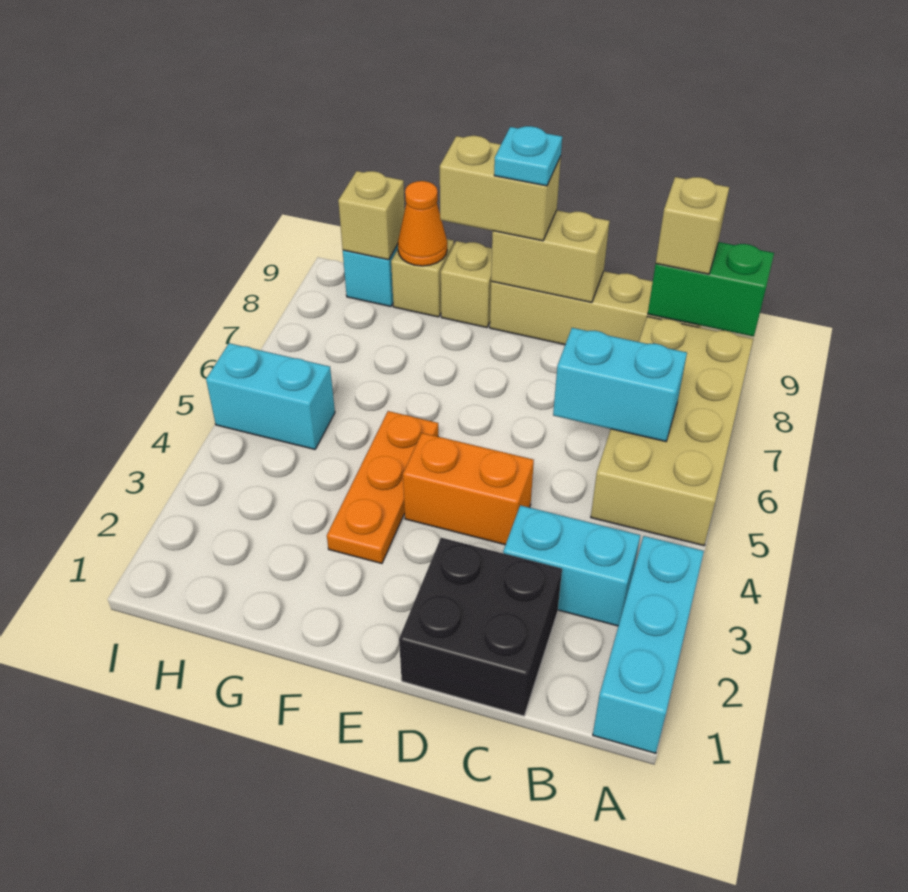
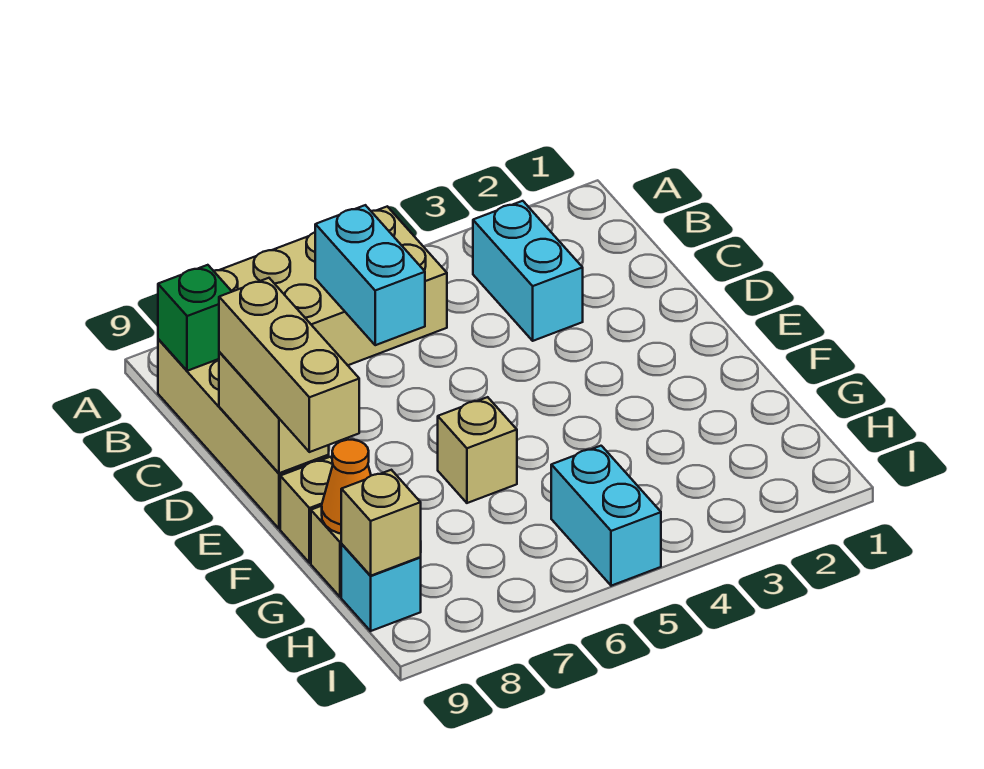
cyan brick A1:A3 level 1 -> none
green brick A9:B9 level 2 -> green brick B9 level 2
tan brick B9 level 3 -> tan brick F6 level 1
black brick C1:D2 level 1 -> none
orange brick D4:E4 level 1 -> none
tan brick E9:F9 level 3 -> tan brick D9:F9 level 3
cyan plate E9 level 4 -> none
orange plate F3:F5 level 1 -> none

